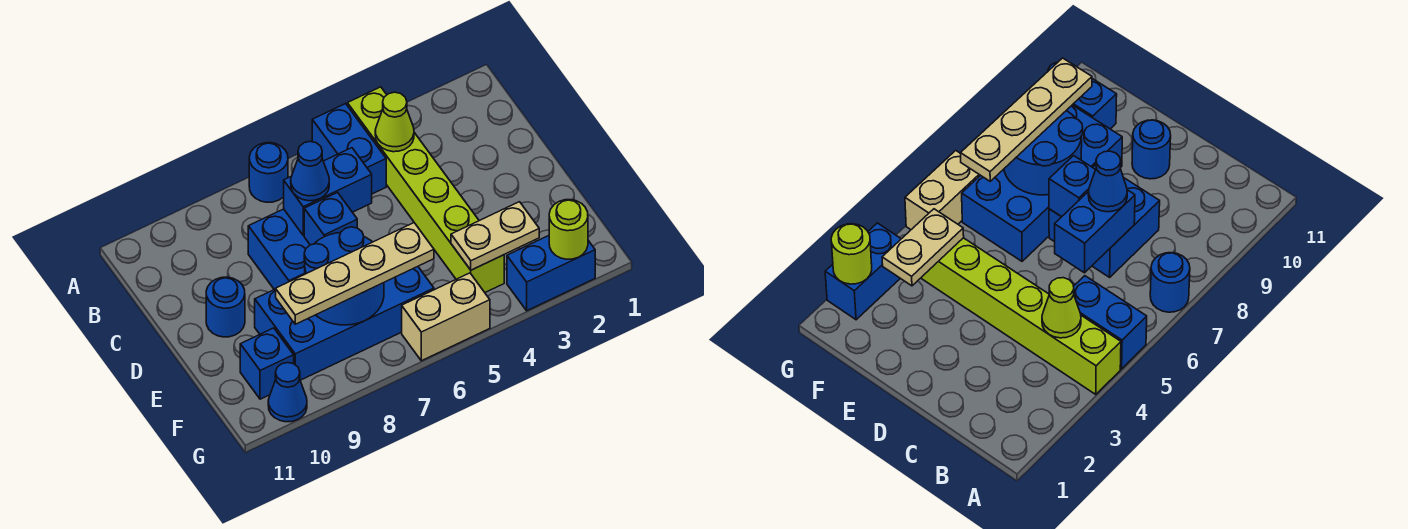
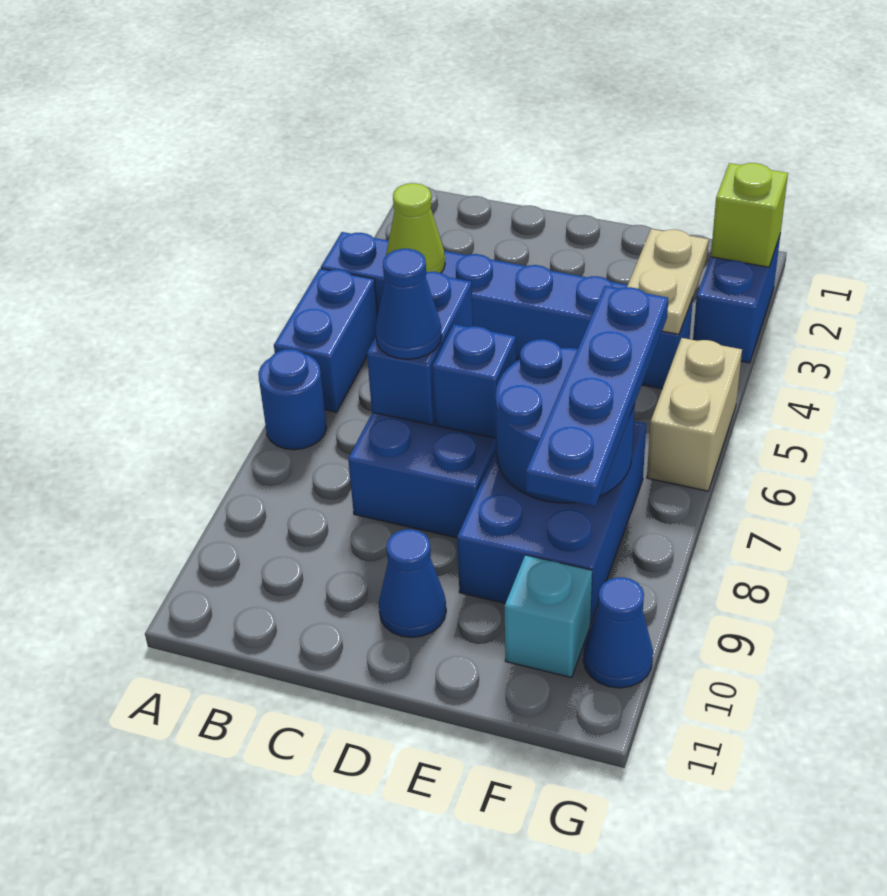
lime brick A4:F4 level 1 -> blue brick A4:F4 level 1
blue brick A5:B5 level 1 -> blue brick A5:A6 level 1
blue round brick D10 level 1 -> blue cone D10 level 1
blue brick E6:F9 level 1 -> blue brick E7:F9 level 1
tan plate F6:F9 level 3 -> blue plate F6:F9 level 3
blue brick F10 level 1 -> cyan brick F10 level 1
lime round brick G2 level 2 -> lime brick G2 level 2

